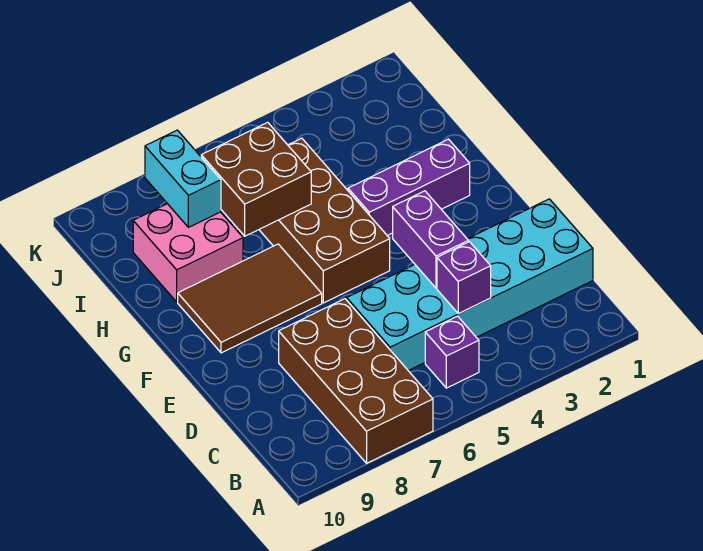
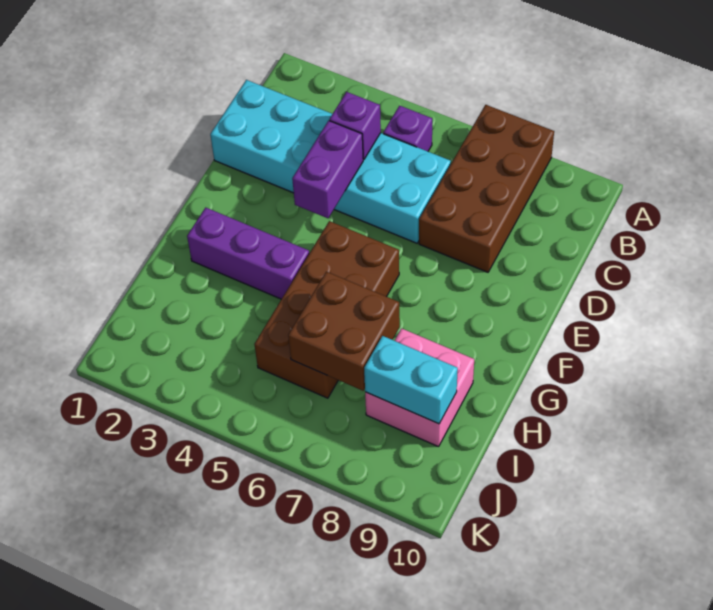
brown tile F7:G9 level 1 -> none
cyan brick I8:J8 level 2 -> cyan brick I8:I9 level 2

